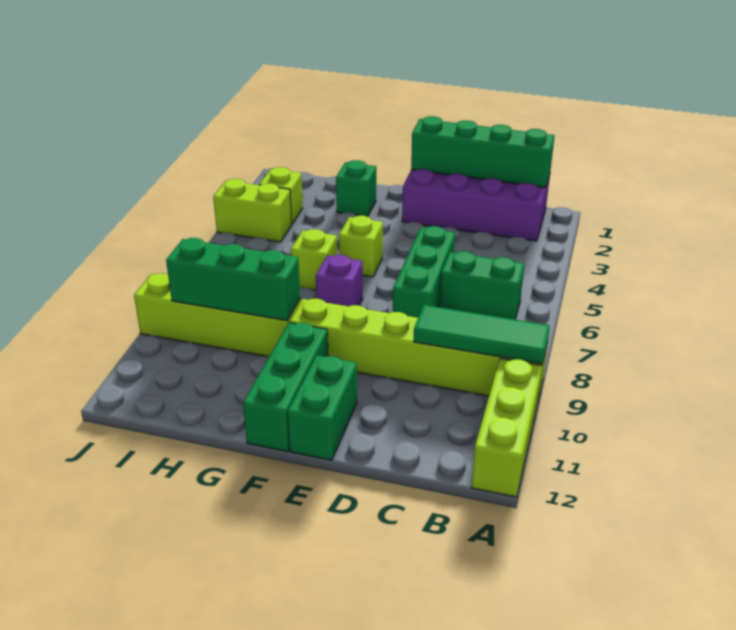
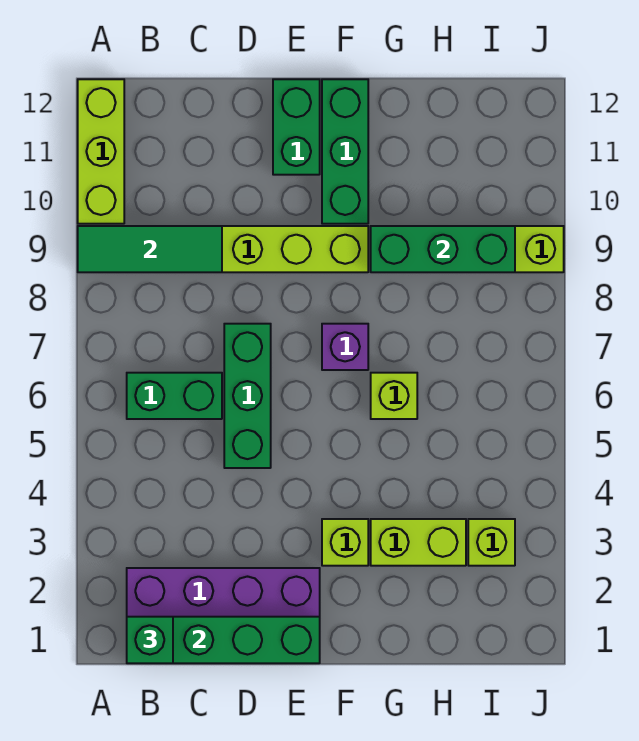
lime brick F5 level 1 -> lime brick F3 level 1
green brick G2 level 1 -> green brick B1 level 3
lime brick I4:J4 level 1 -> lime brick G3:H3 level 1

